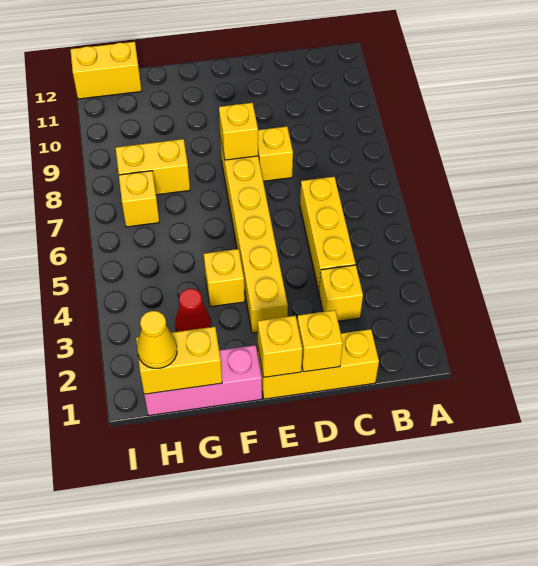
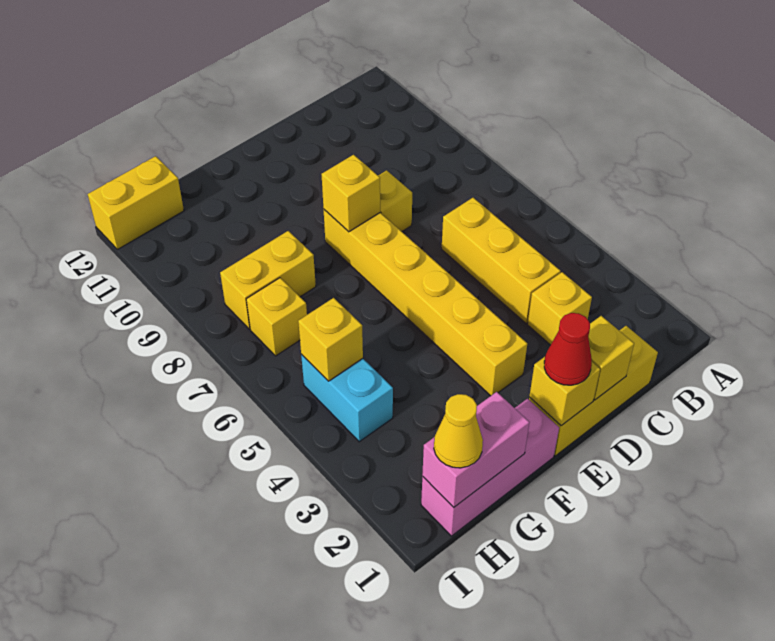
yellow brick F4 level 1 -> yellow brick H5 level 2
yellow brick G1:H1 level 2 -> pink brick G1:H1 level 2
red cone G3 level 1 -> red cone E1 level 3
none -> cyan brick H4:H5 level 1

